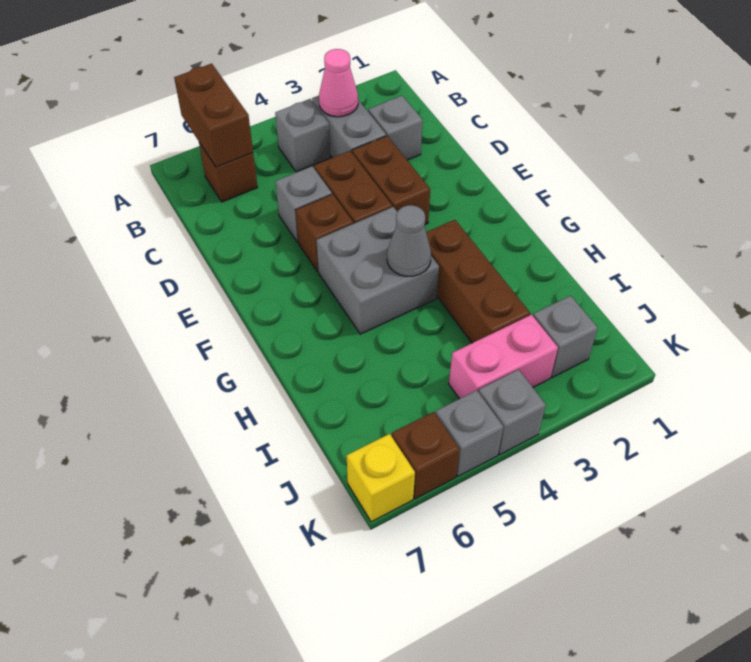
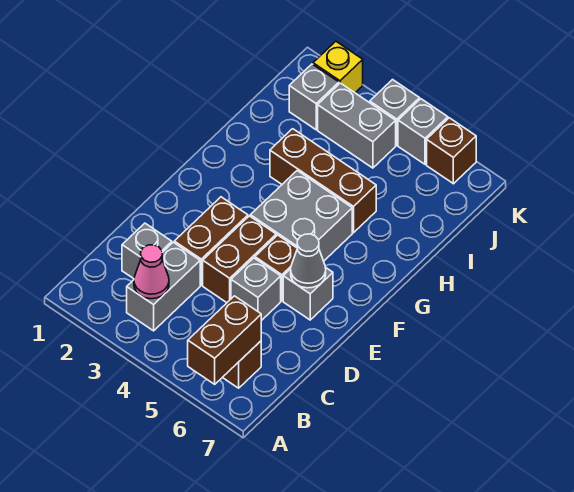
grey brick B4 level 1 -> grey brick E6 level 1
brown brick G3:I3 level 1 -> brown brick H3:H5 level 1
grey cone G4 level 2 -> grey cone E6 level 2
pink brick J3:J4 level 1 -> grey brick J3:J4 level 1
yellow brick K7 level 1 -> yellow brick K2 level 1

